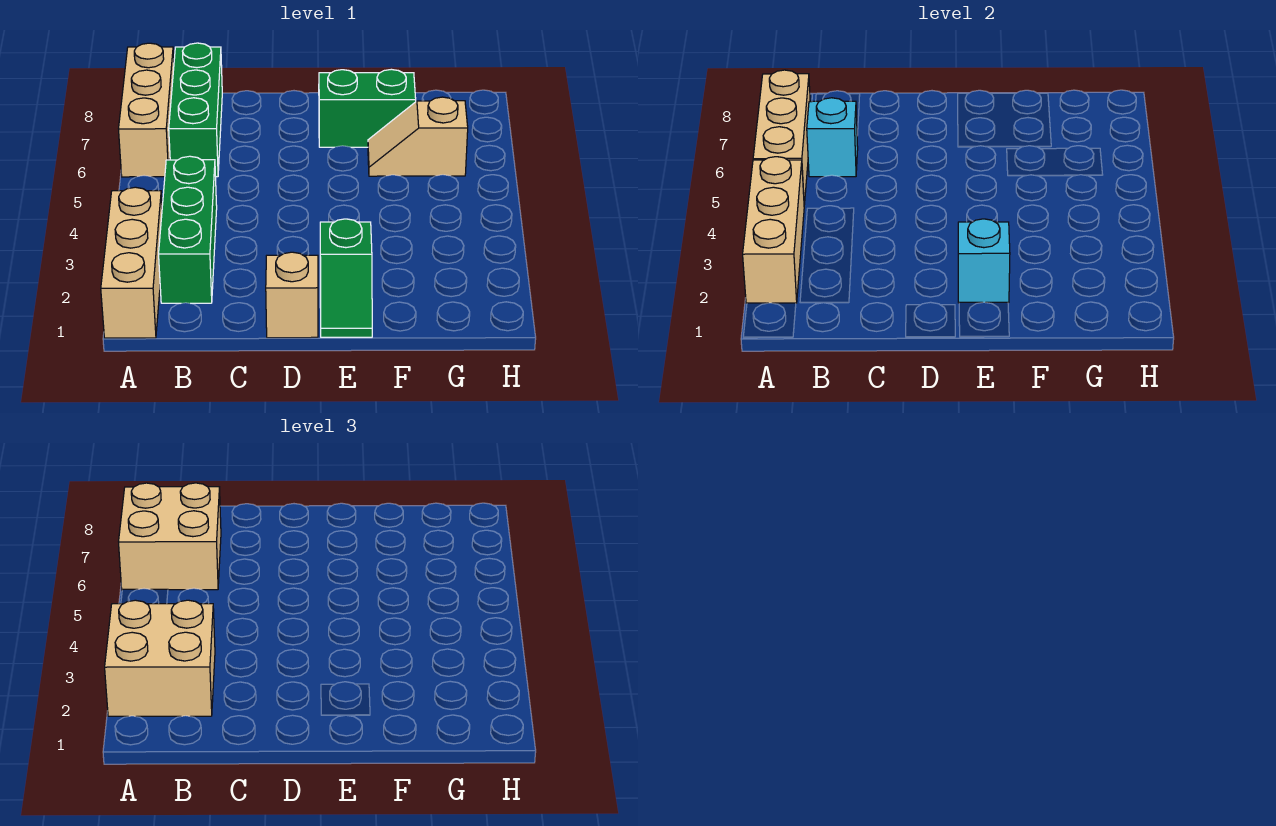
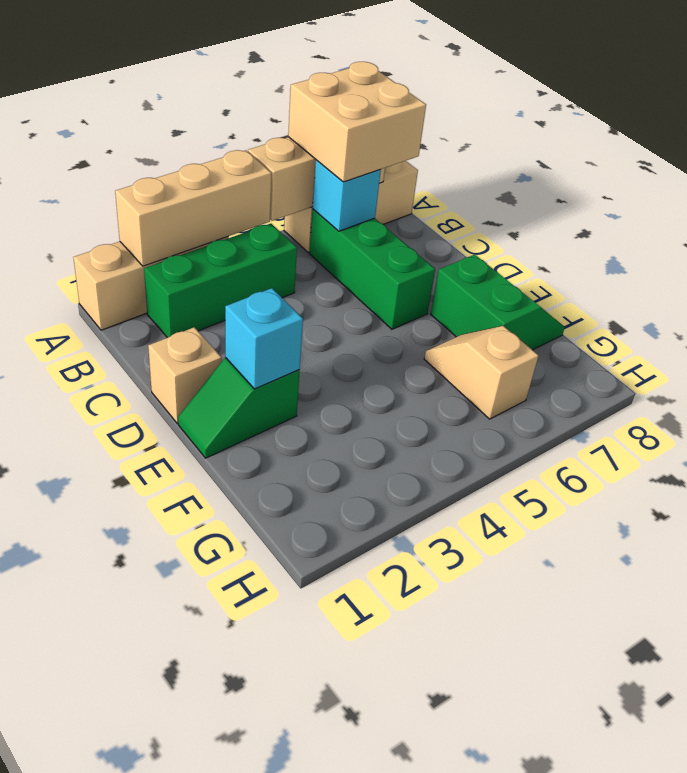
tan brick A2:B3 level 3 -> none
green brick B6:B8 level 1 -> green brick B6:D6 level 1

